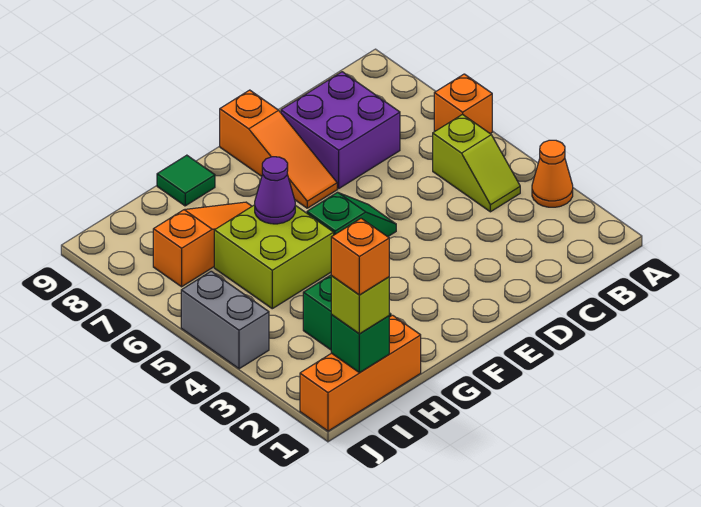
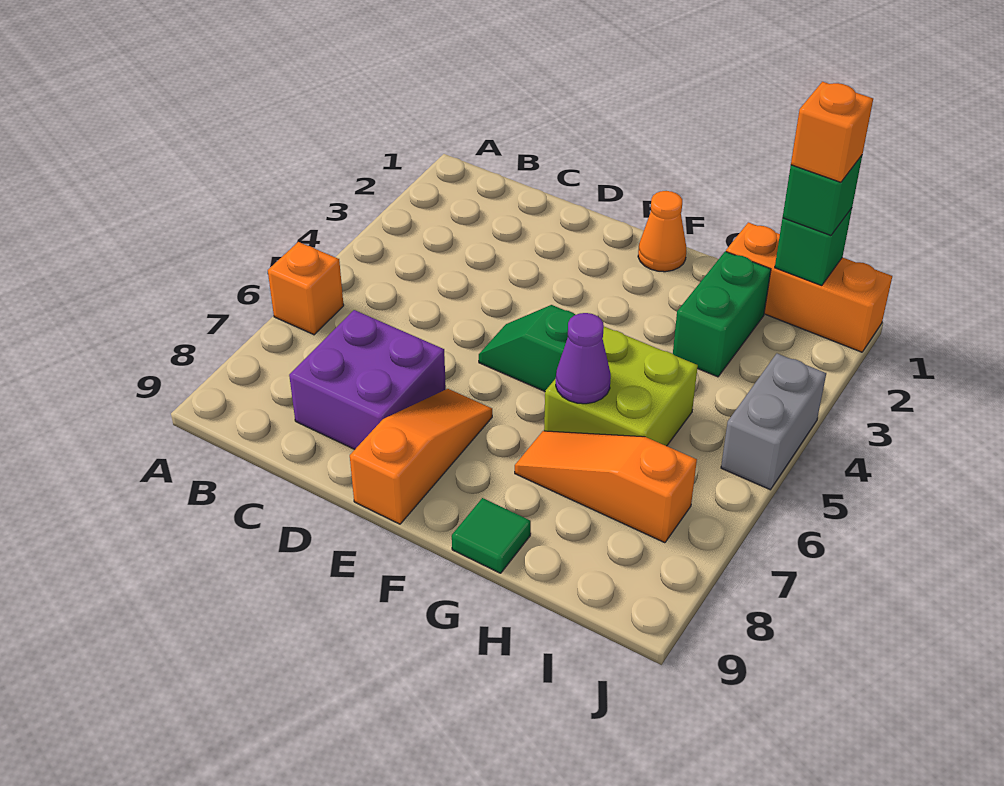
orange cone A3 level 1 -> orange cone F1 level 1
lime slope B4:B5 level 1 top 5 -> none
lime brick I1 level 3 -> green brick I1 level 3

